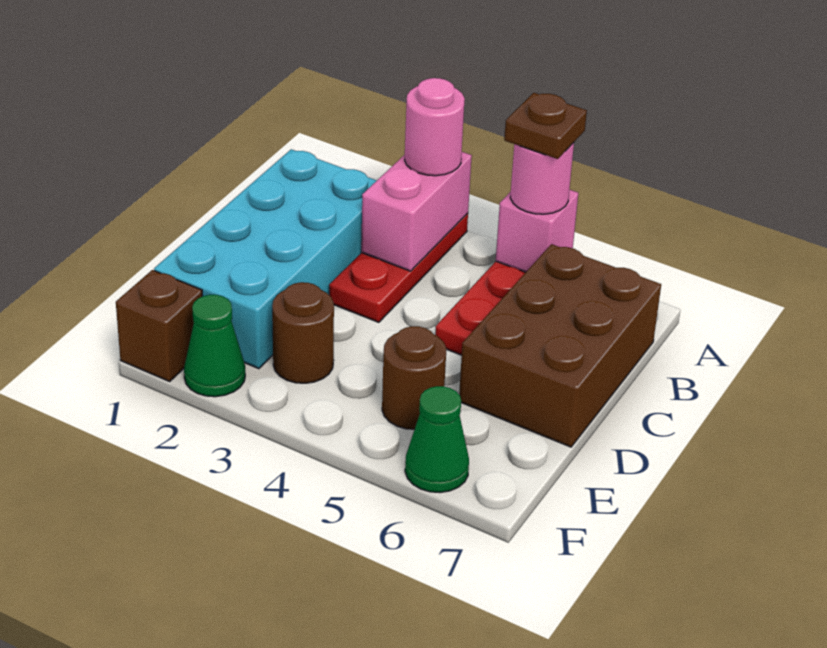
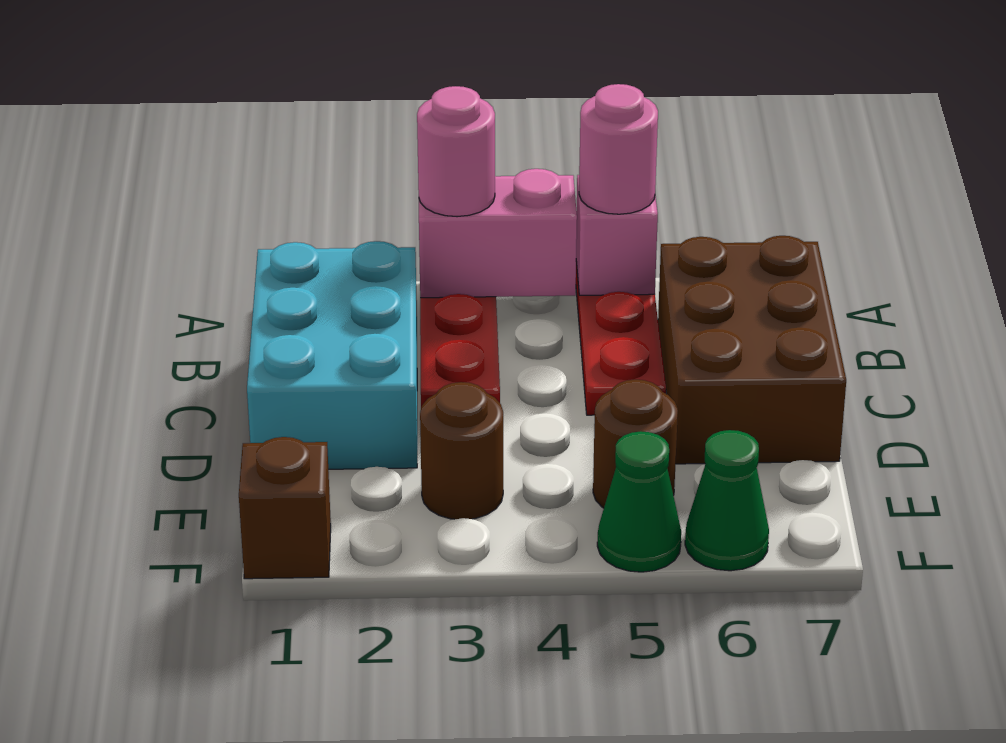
pink brick A3:B3 level 2 -> pink brick A3:A4 level 2
brown plate A5 level 4 -> none
cyan brick B1:E2 level 1 -> cyan brick B1:D2 level 1
green cone F2 level 1 -> green cone F5 level 1

